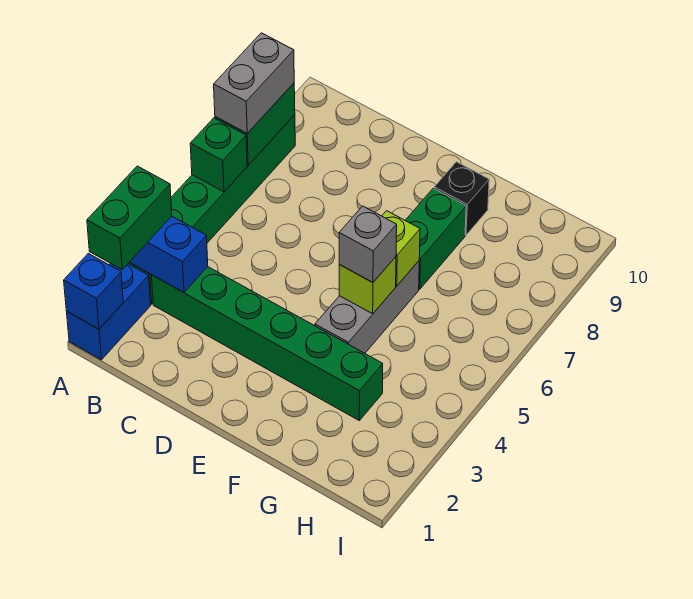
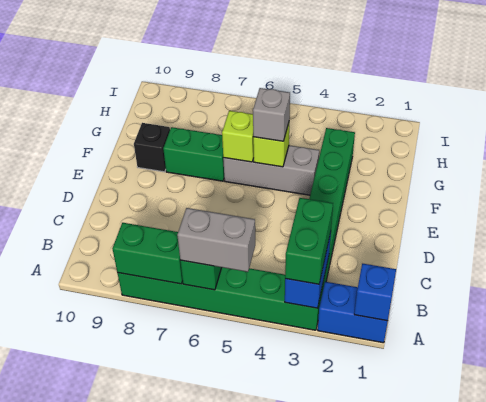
green brick A2:A3 level 3 -> green brick A3:B3 level 3
grey brick A7:A8 level 3 -> grey brick A5:A6 level 3

